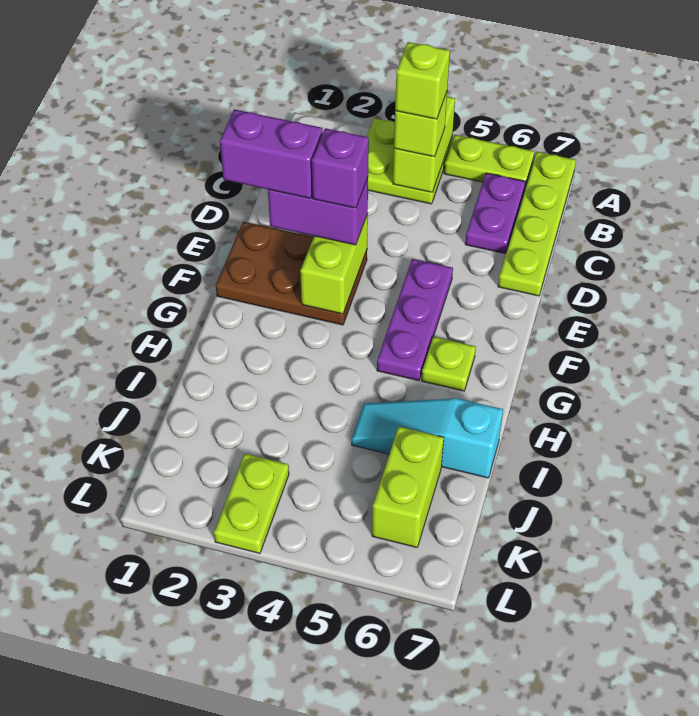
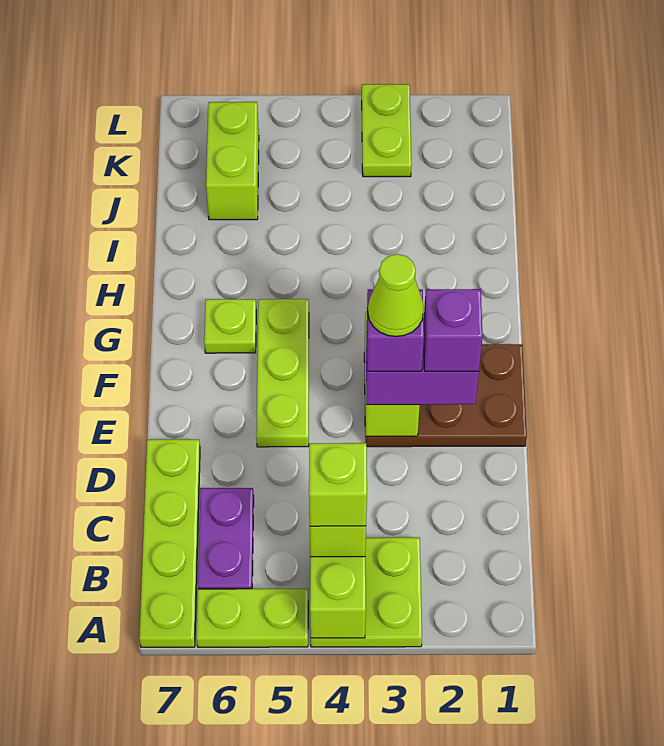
purple brick E1:E2 level 4 -> purple brick E2 level 4
none -> lime cone E3 level 5
purple plate E5:G5 level 1 -> lime plate E5:G5 level 1
cyan slope I5:I7 level 1 top 7 -> none

